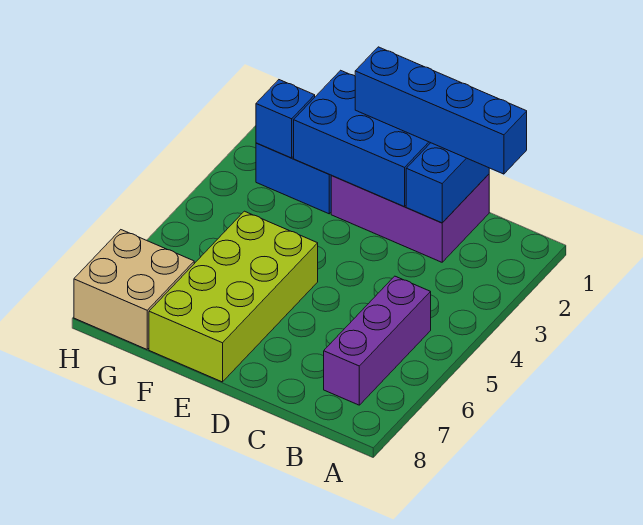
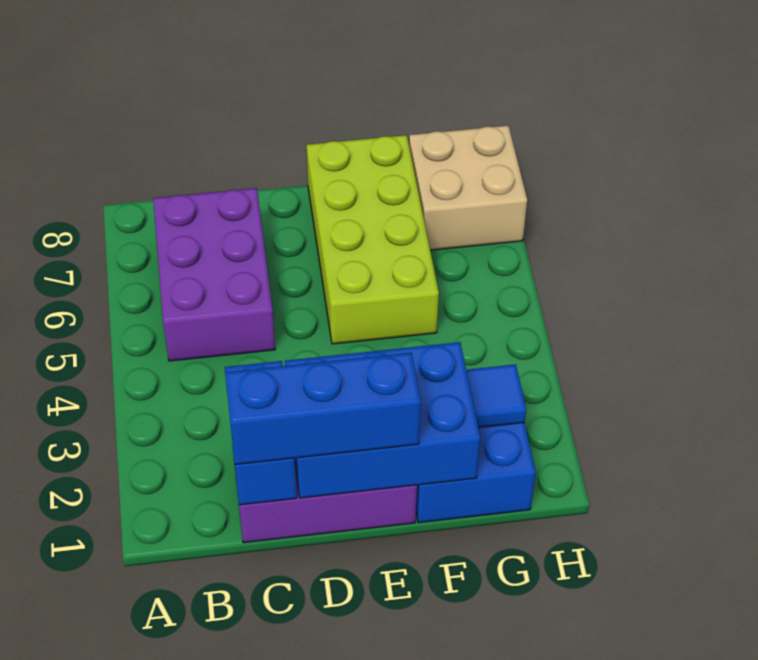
blue brick B1:E1 level 3 -> blue brick C1:E1 level 3
purple brick B5:B7 level 1 -> purple brick B5:C7 level 1
blue brick G2 level 2 -> blue tile G2 level 2

